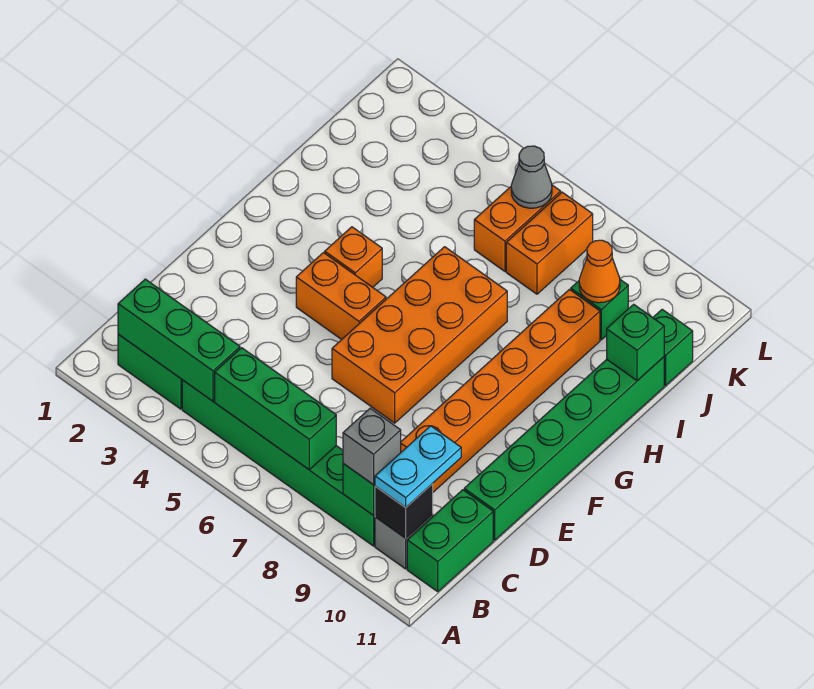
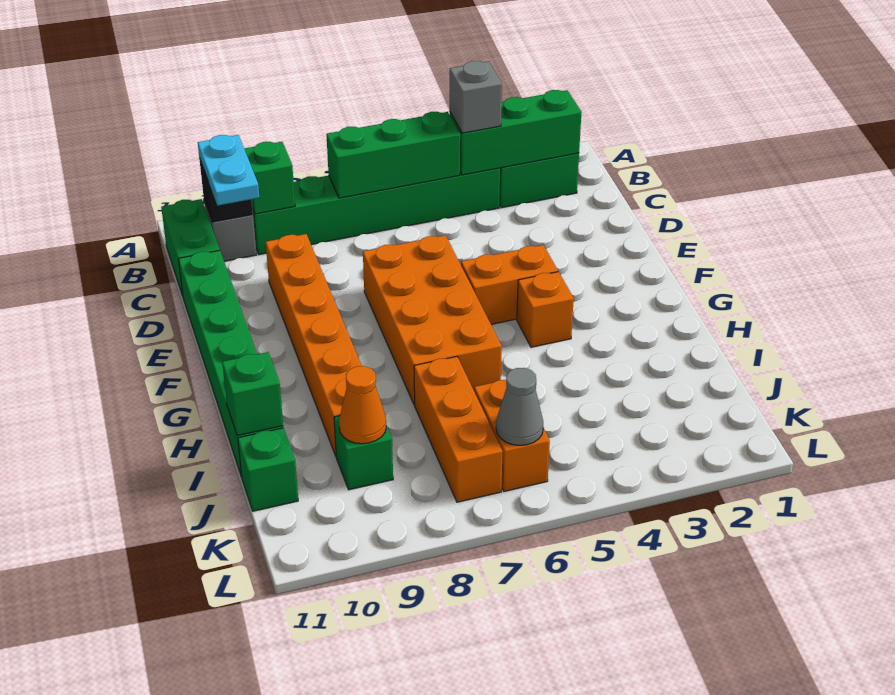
grey brick B9 level 3 -> grey brick B4 level 3
orange brick J7:K7 level 1 -> orange brick I7:K7 level 1

